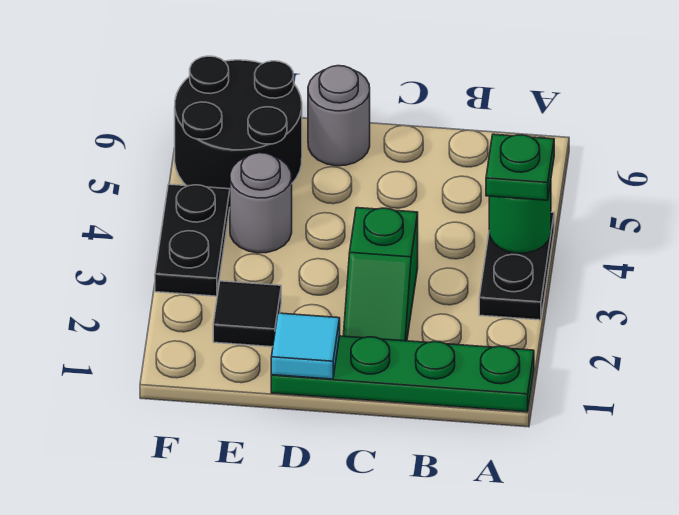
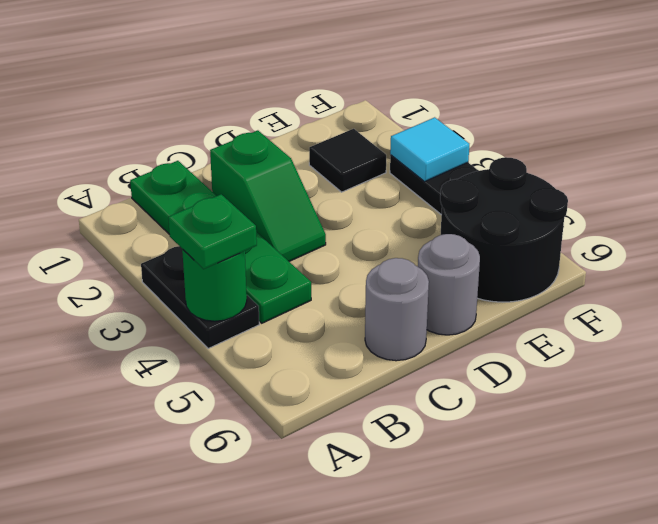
green plate A1:D1 level 1 -> green plate B1:B4 level 1
green slope C2:C3 level 1 top 3 -> green slope C2:C3 level 1 top 2
cyan tile D1 level 2 -> cyan tile F3 level 2
grey round brick E4 level 1 -> grey round brick C6 level 1

